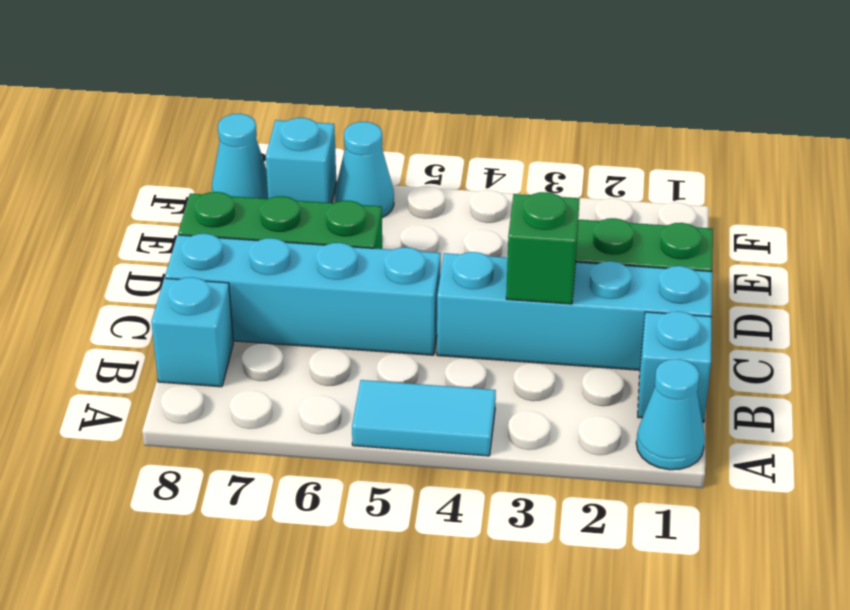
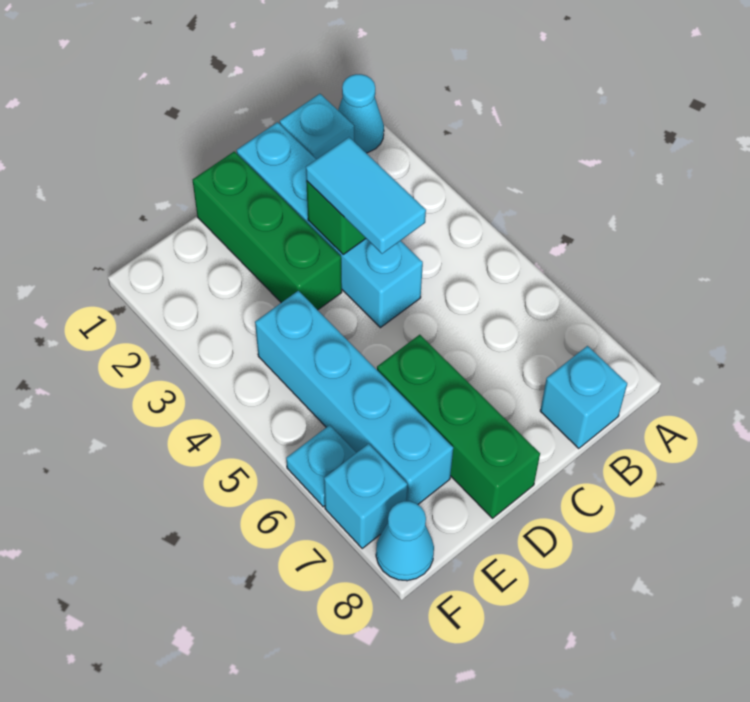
cyan tile A4:A5 level 1 -> cyan tile C3:C4 level 3
cyan brick C5:C8 level 1 -> cyan brick E4:E7 level 1
cyan cone F6 level 1 -> cyan plate F6 level 1

